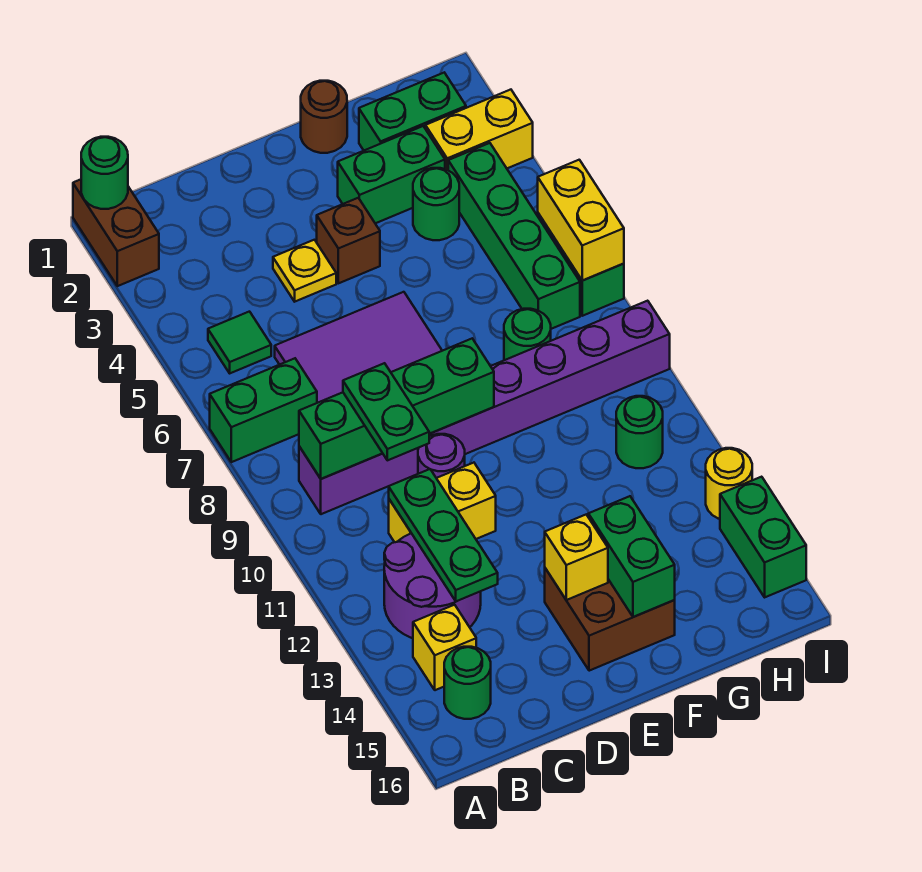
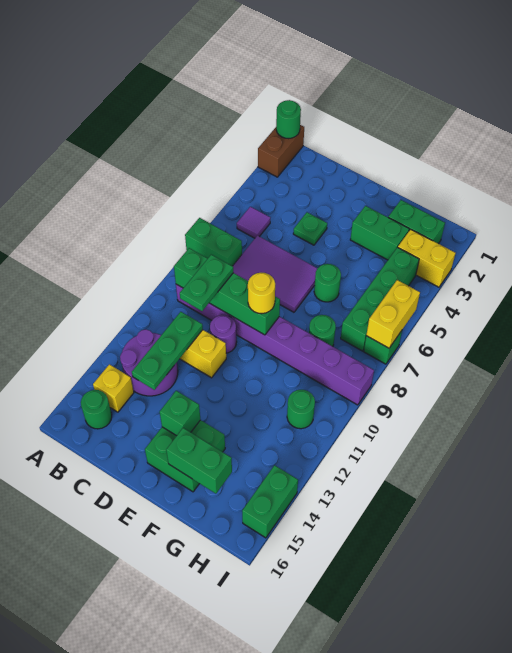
green tile B5 level 1 -> purple tile B5 level 1
yellow plate D4 level 1 -> green plate D4 level 1
brown brick E4 level 1 -> none
brown brick E14:F15 level 1 -> green brick E14:F15 level 1
yellow brick E14 level 2 -> green brick E14 level 2
brown round brick F1 level 1 -> none
green brick F14:F15 level 2 -> green brick F15:G15 level 2
green round brick G4 level 1 -> green round brick F6 level 1
yellow round brick I13 level 1 -> yellow round brick E9 level 3

